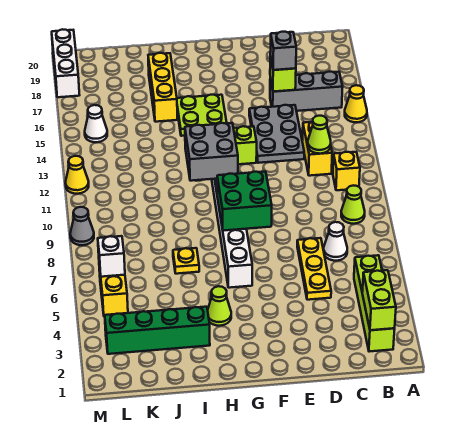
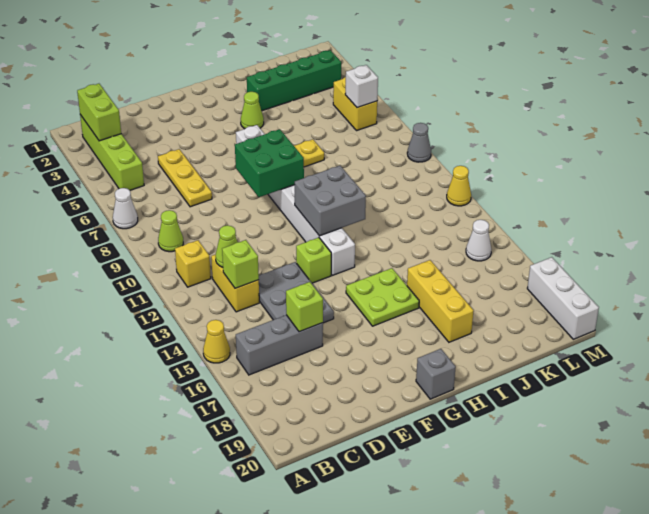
white cone C7 level 1 -> white cone A7 level 1
none -> lime brick C13 level 2
grey brick D16 level 3 -> grey brick G20 level 1

